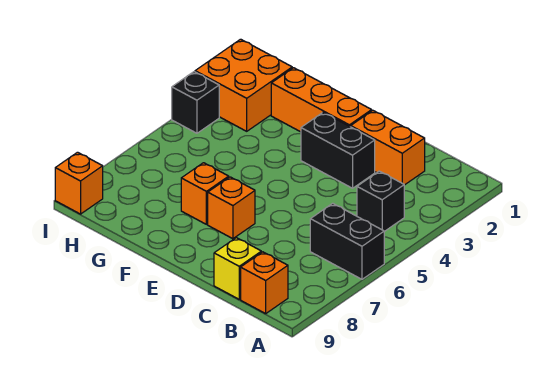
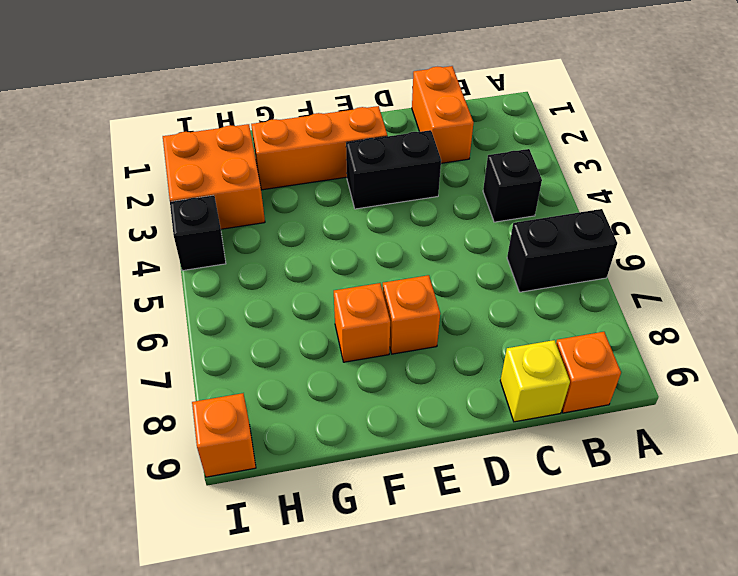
orange brick C2:D2 level 1 -> orange brick C1:C2 level 1

